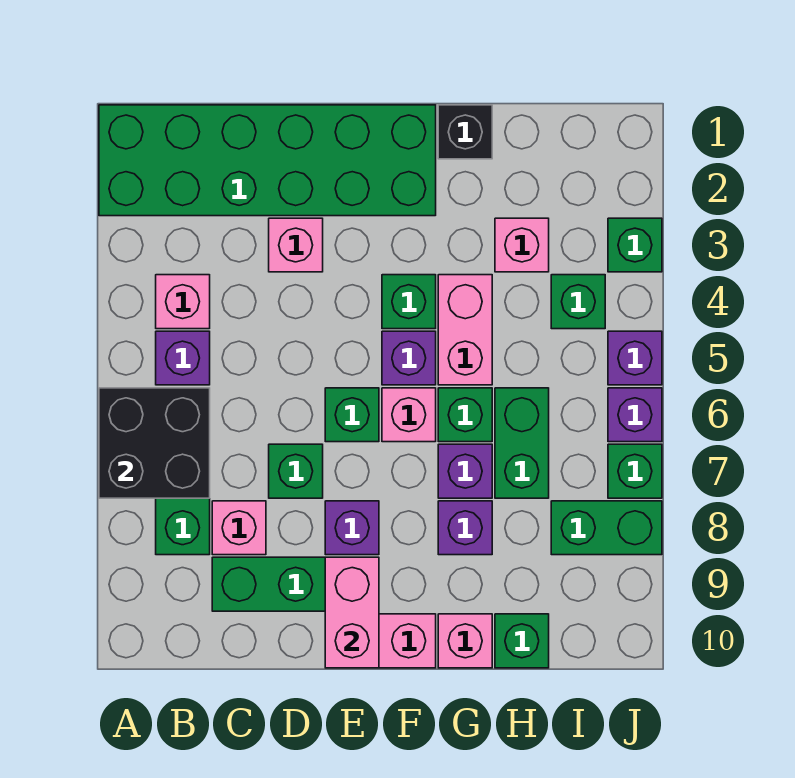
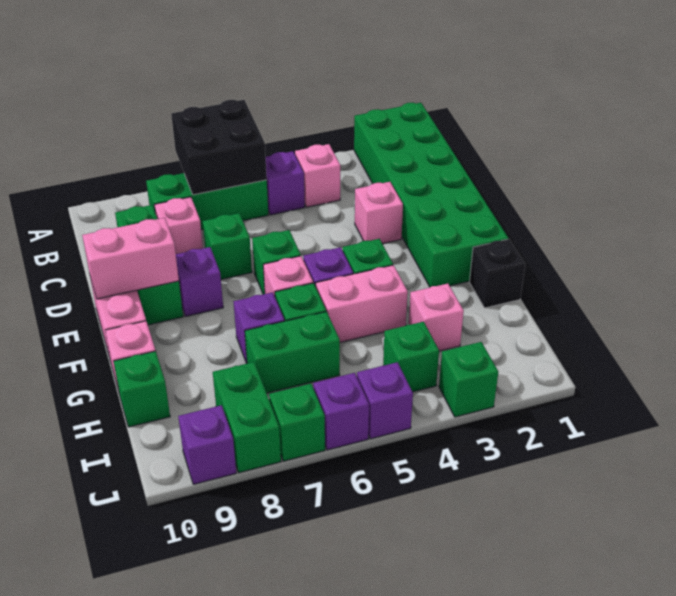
purple brick G8 level 1 -> purple brick J9 level 1

